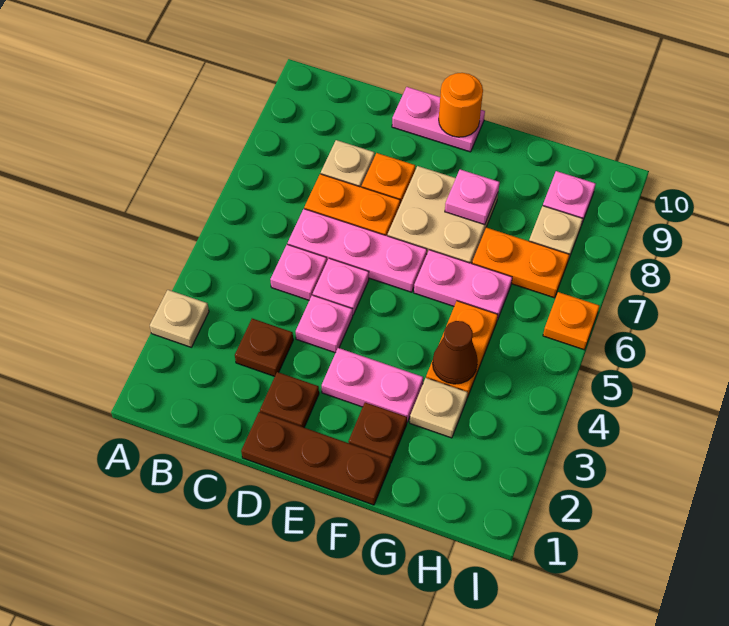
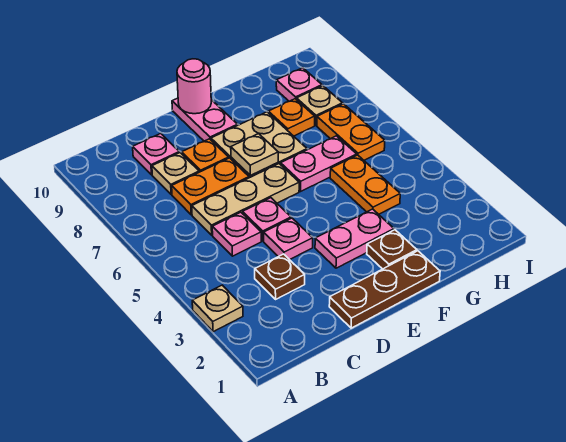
pink plate C6:E6 level 1 -> tan plate C6:E6 level 1
brown plate D2 level 1 -> none
pink plate D10:E10 level 1 -> pink plate E9:E10 level 1
orange round brick E10 level 2 -> pink round brick E10 level 2
pink plate F8 level 2 -> pink plate C9 level 1
tan plate G3 level 1 -> tan plate E7 level 2
brown cone G4 level 2 -> none
orange plate G7:H7 level 1 -> orange plate H6:H7 level 1
orange plate I6 level 1 -> orange plate G8 level 1

